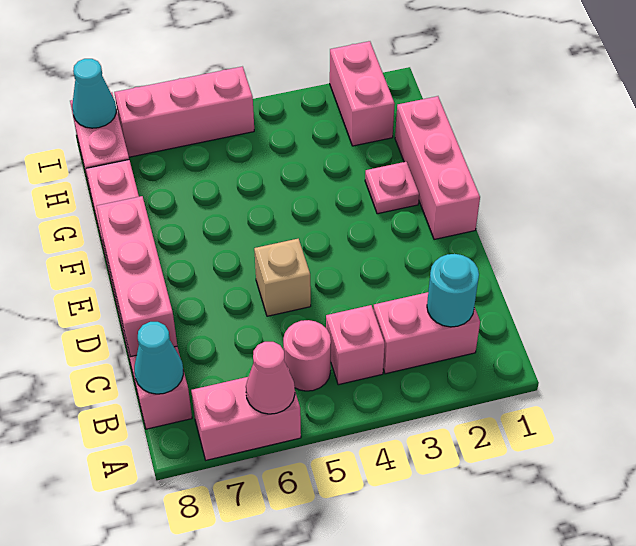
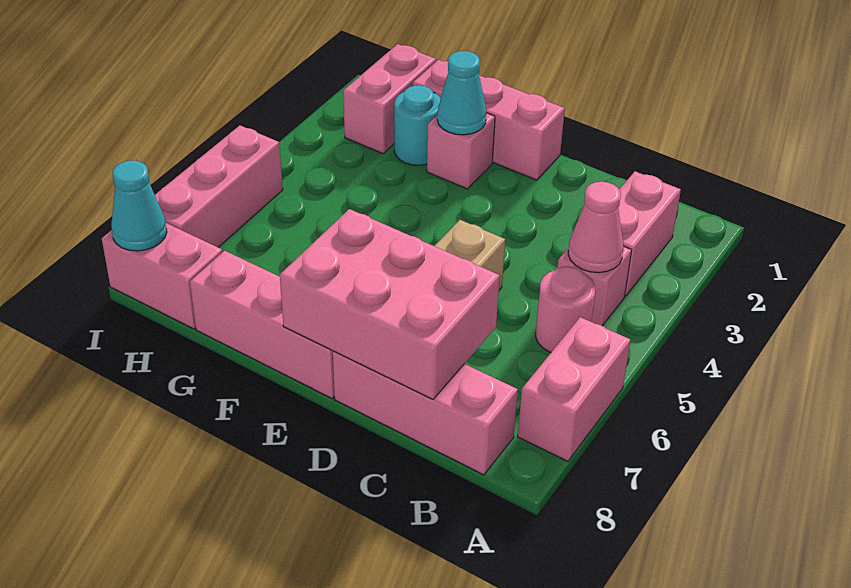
pink cone A6 level 2 -> pink cone B4 level 2
cyan round brick B2 level 2 -> cyan round brick G2 level 1
cyan cone B8 level 2 -> cyan cone F2 level 2
pink brick C8:E8 level 2 -> pink brick C7:E8 level 2
pink plate F2 level 1 -> pink brick F2 level 1
pink brick H2:I2 level 1 -> pink brick H1:H2 level 1

